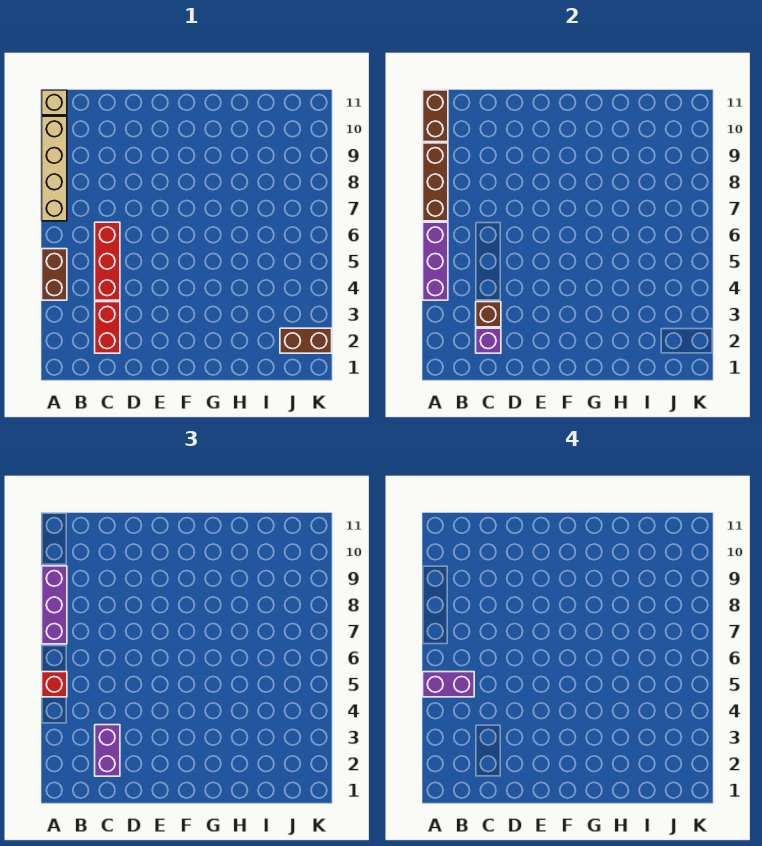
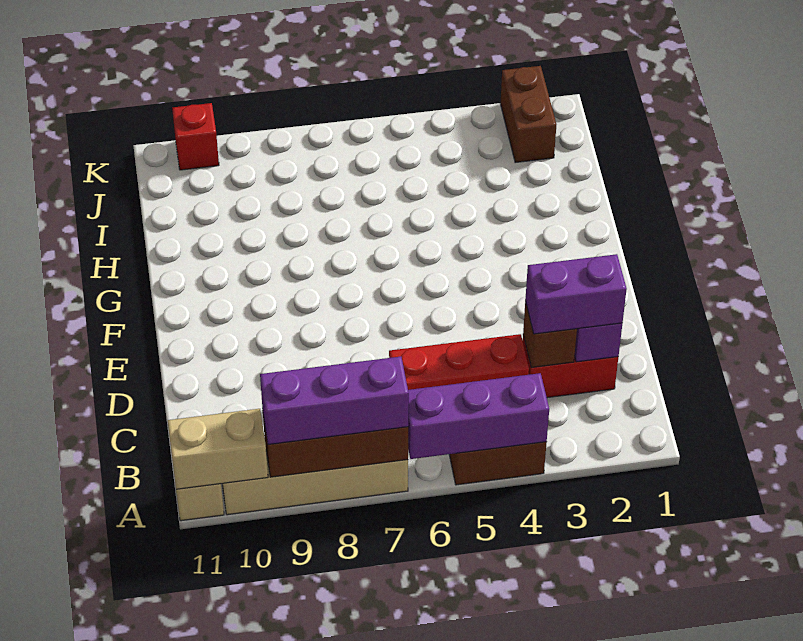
red brick A5 level 3 -> red brick K10 level 1
purple brick A5:B5 level 4 -> none
brown brick A10:A11 level 2 -> tan brick A10:A11 level 2

